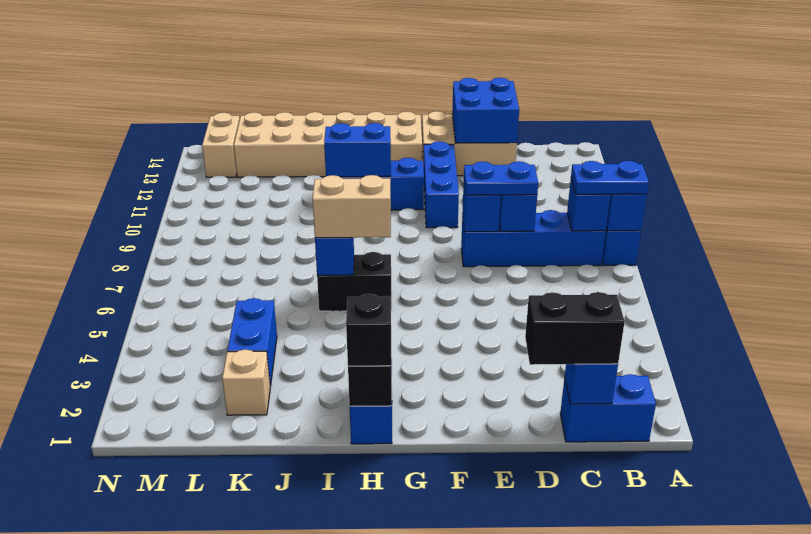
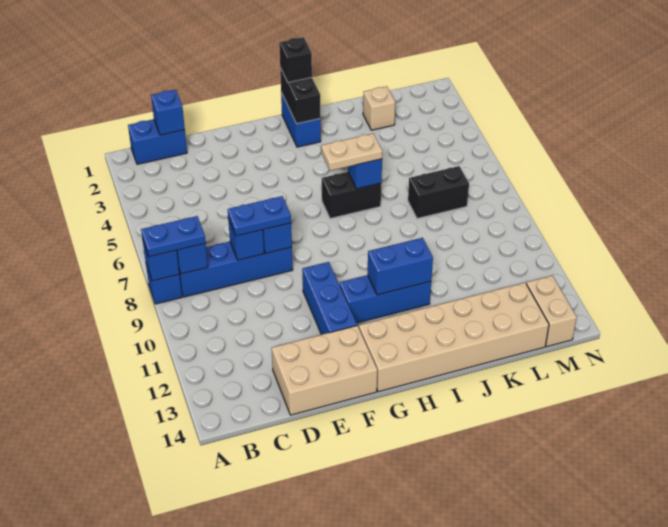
black brick C1:D1 level 3 -> black brick K7:L7 level 1
blue brick D13:E14 level 2 -> none
tan brick H6:I6 level 3 -> tan plate H6:I6 level 3
blue brick K3:K4 level 1 -> none

